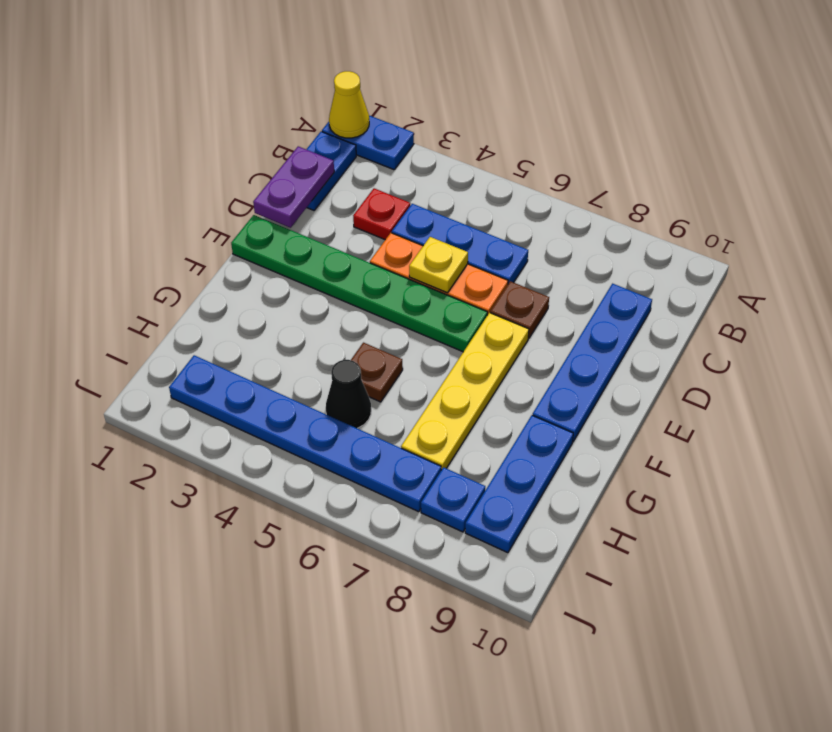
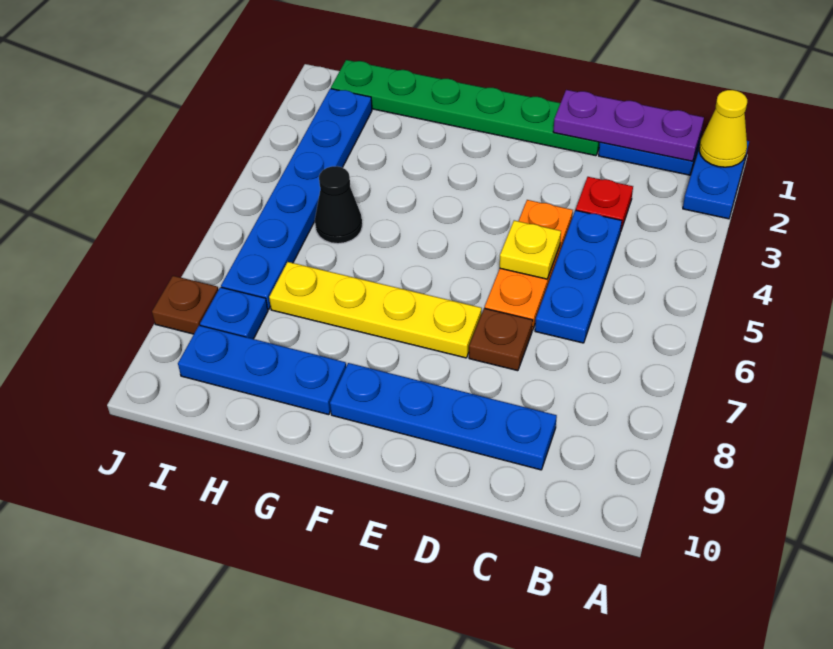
purple plate C1:D1 level 2 -> purple plate B1:D1 level 2
green plate E1:E6 level 1 -> green plate D1:I1 level 1
brown plate G5 level 1 -> brown plate J8 level 1

